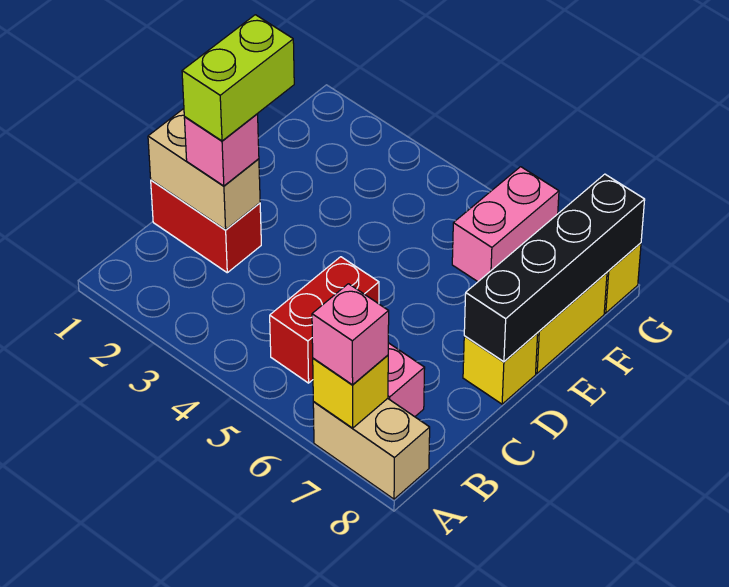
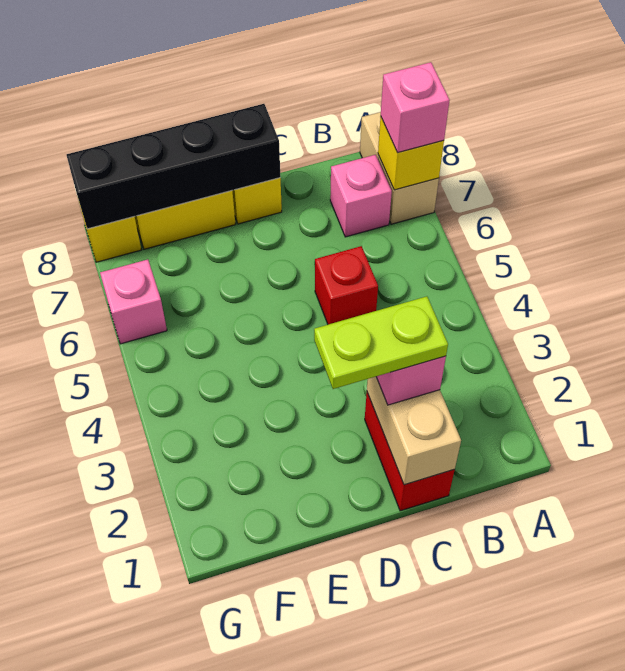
red brick B5:C5 level 1 -> red brick C5 level 1
lime brick C2:D2 level 4 -> lime plate C2:D2 level 4
pink brick F6:G6 level 1 -> pink brick G6 level 1

